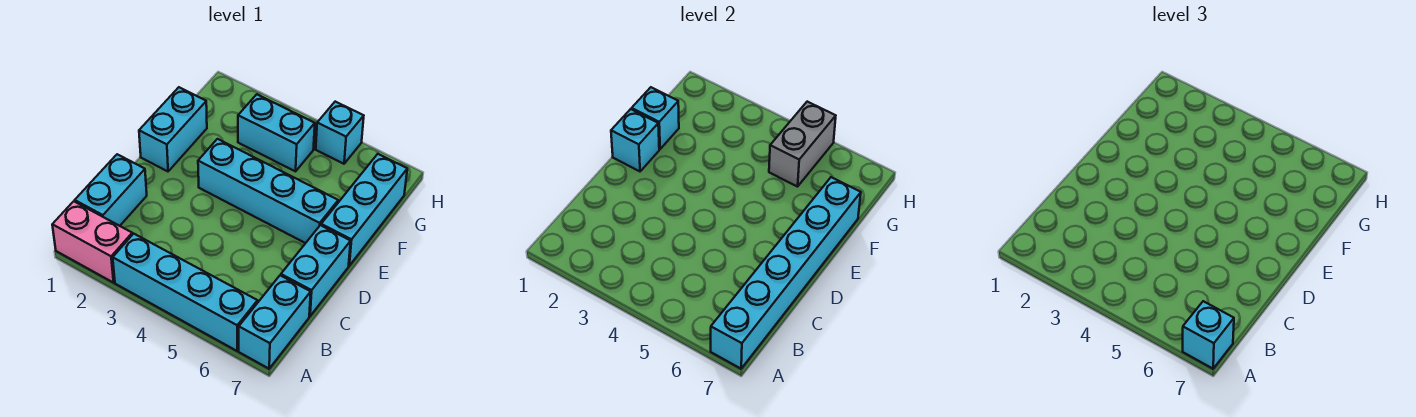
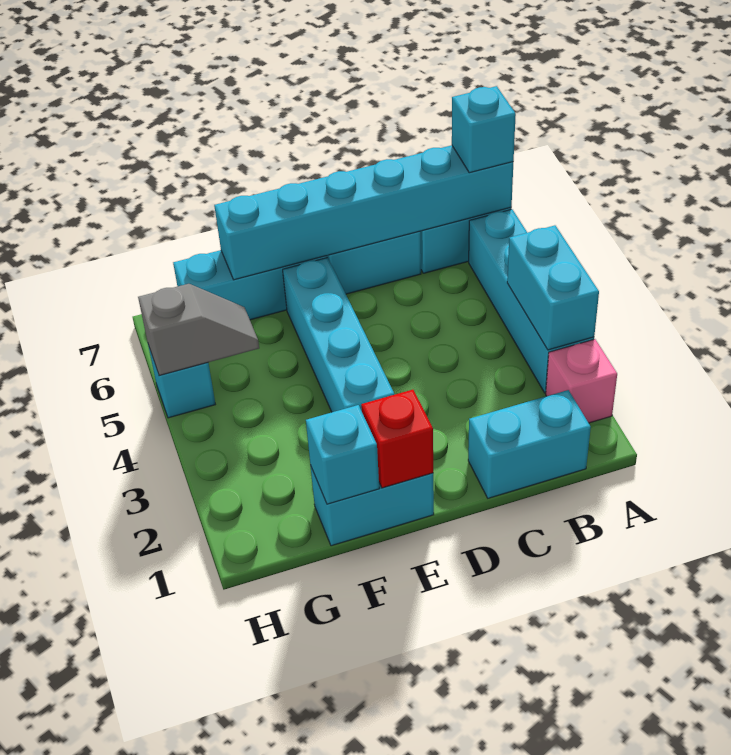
pink brick A1:A2 level 1 -> pink brick A2 level 1
cyan brick E1 level 2 -> red brick E1 level 2
cyan brick G3:G4 level 1 -> cyan brick A3:A4 level 2
grey brick G5:H5 level 2 -> grey slope G5:H5 level 2 top H

